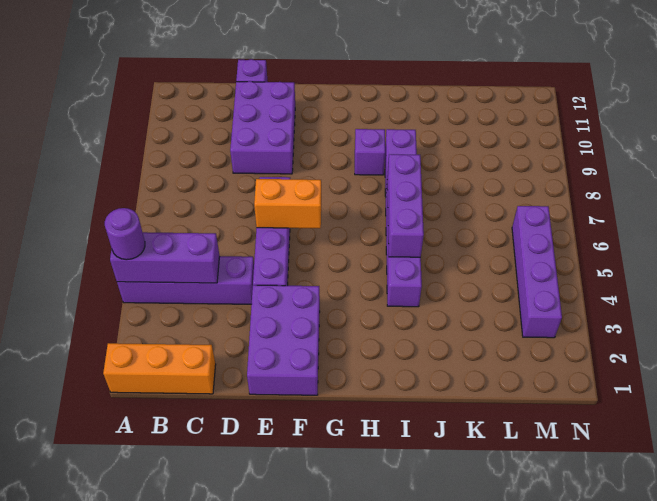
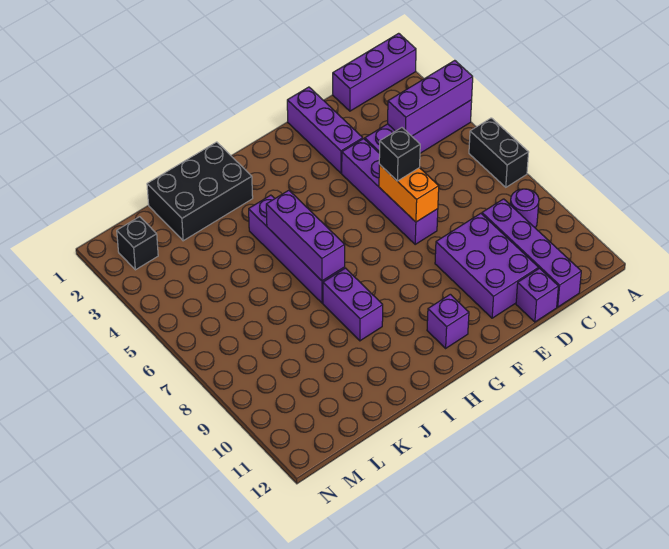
orange brick A1:C1 level 1 -> purple brick A1:C1 level 1
purple round brick A4 level 3 -> purple round brick B9 level 1
none -> black brick A6:A7 level 1
purple brick E1:F3 level 1 -> purple brick E1:E3 level 1
orange brick E6:F6 level 2 -> orange brick E6:E7 level 2
none -> black brick E6 level 3
purple brick H9 level 1 -> purple brick G11 level 1
none -> black brick I1:K2 level 1
none -> black brick M2 level 1
purple brick M3:M6 level 1 -> purple brick C9:C12 level 1

